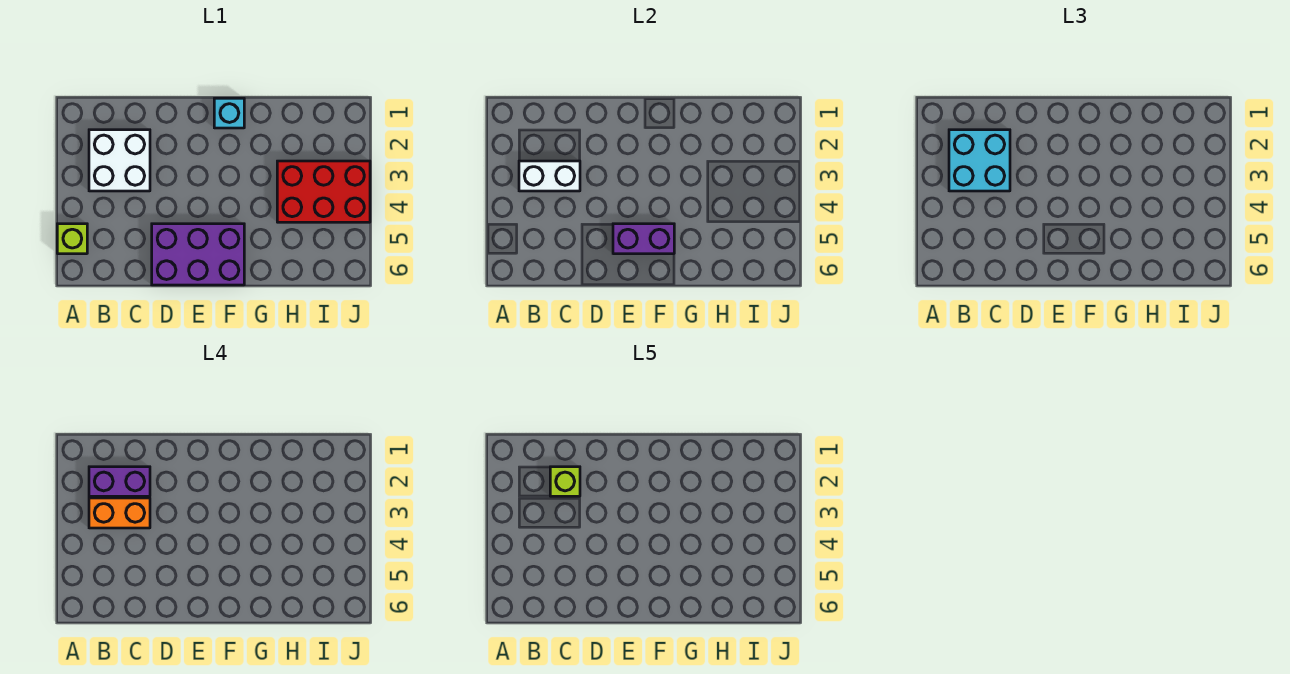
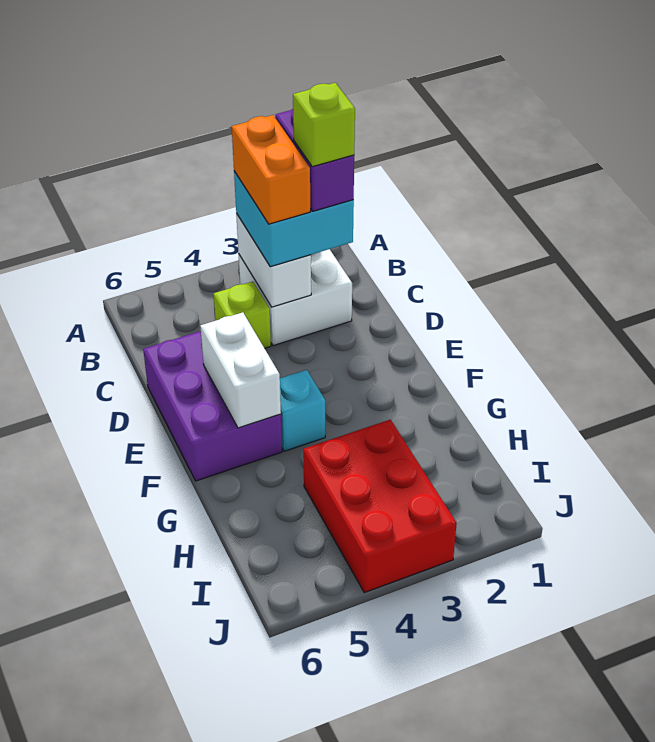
lime brick A5 level 1 -> lime brick C4 level 1
purple brick E5:F5 level 2 -> white brick E5:F5 level 2
cyan brick F1 level 1 -> cyan brick F4 level 1

